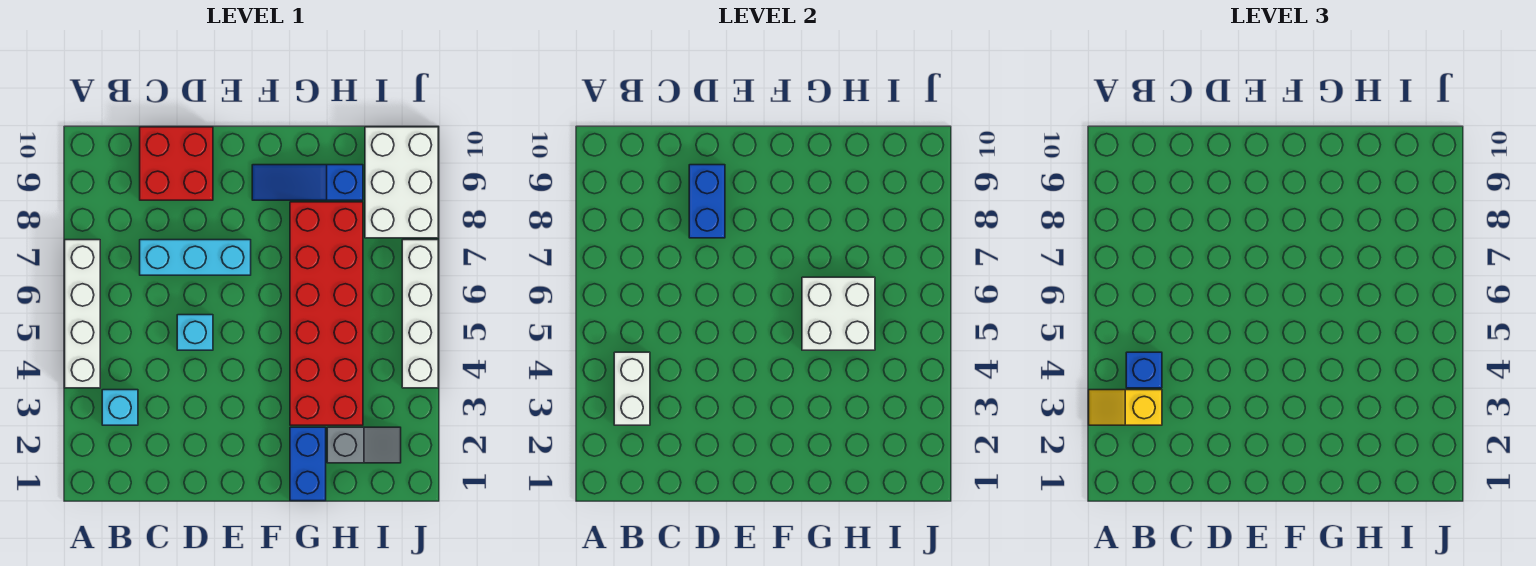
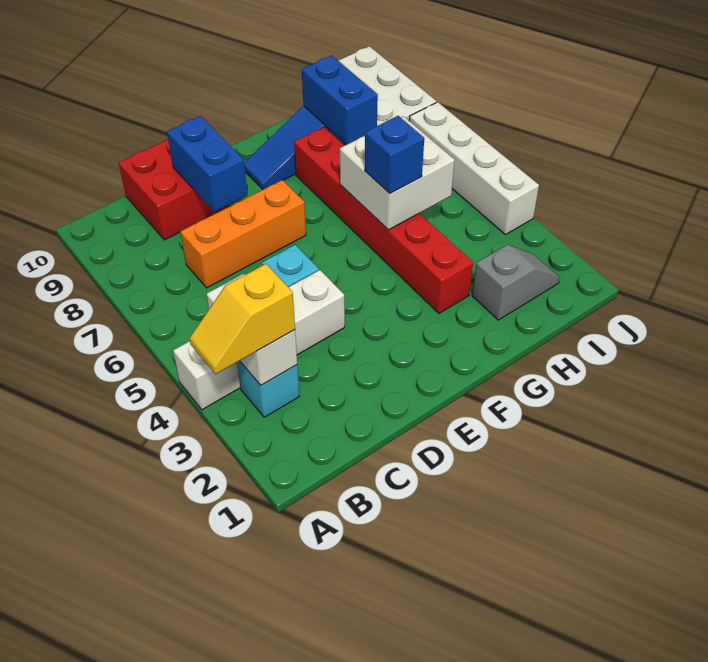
white brick A4:A7 level 1 -> white brick A4:D4 level 1
blue brick B4 level 3 -> blue brick G5 level 3
cyan brick C7:E7 level 1 -> orange brick C7:E7 level 1
blue brick G1:G2 level 1 -> blue brick H8:H9 level 2
red brick G3:H8 level 1 -> red brick G3:G8 level 1

